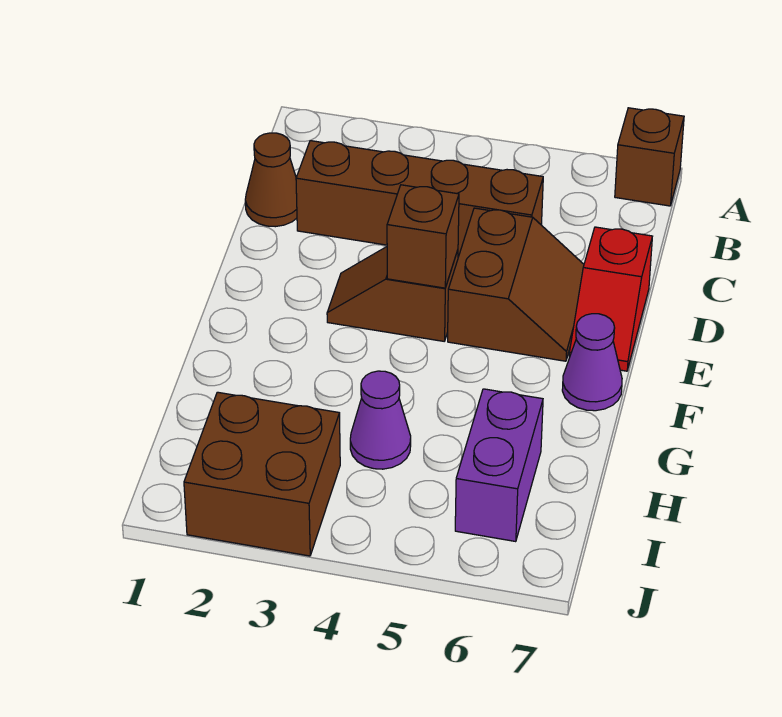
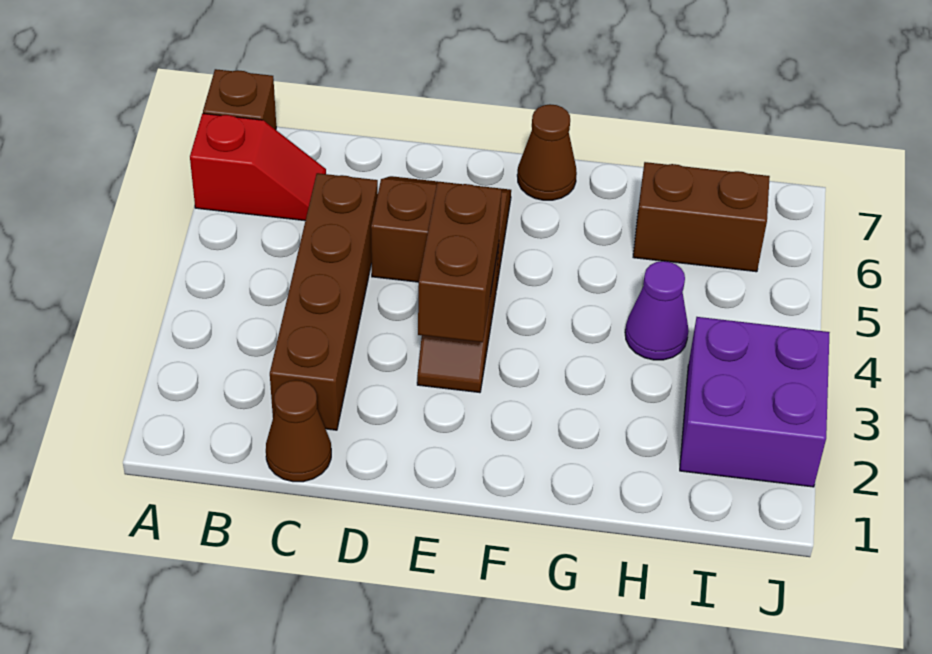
red slope D7:E7 level 1 top D -> red slope A6:B6 level 1 top A
brown brick E4 level 2 -> brown brick E3:E4 level 2
purple cone F7 level 1 -> brown cone F7 level 1
purple brick H6:I6 level 1 -> brown brick H6:I6 level 1
brown brick I2:J3 level 1 -> purple brick I2:J3 level 1

